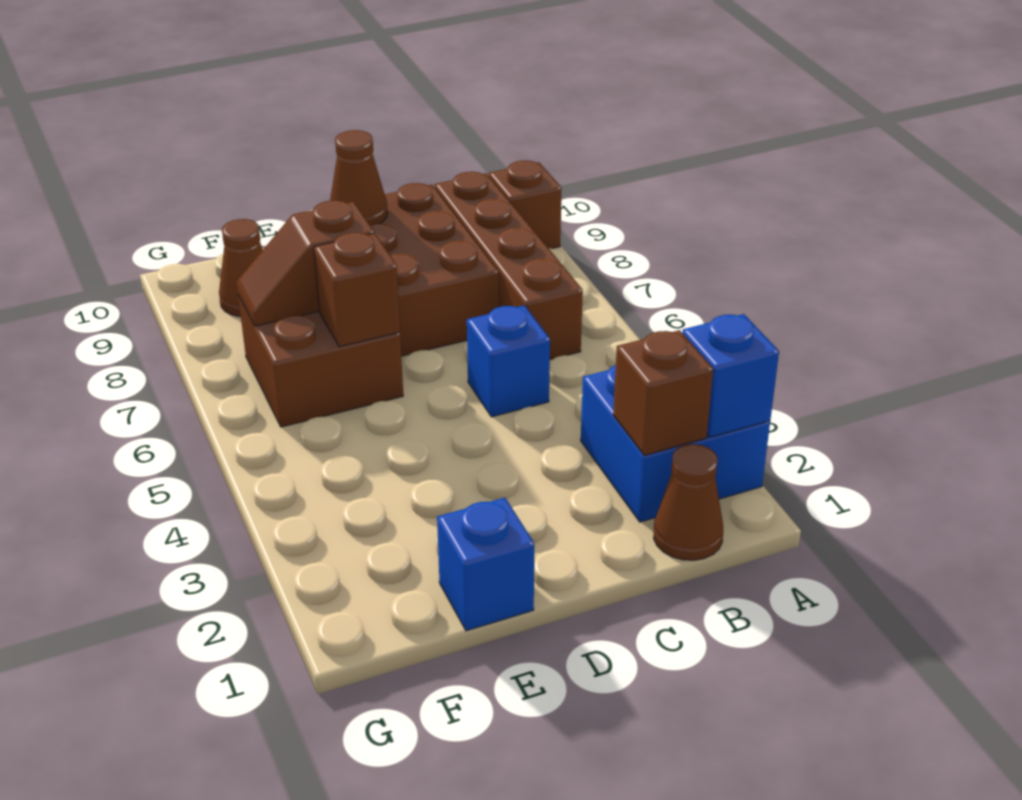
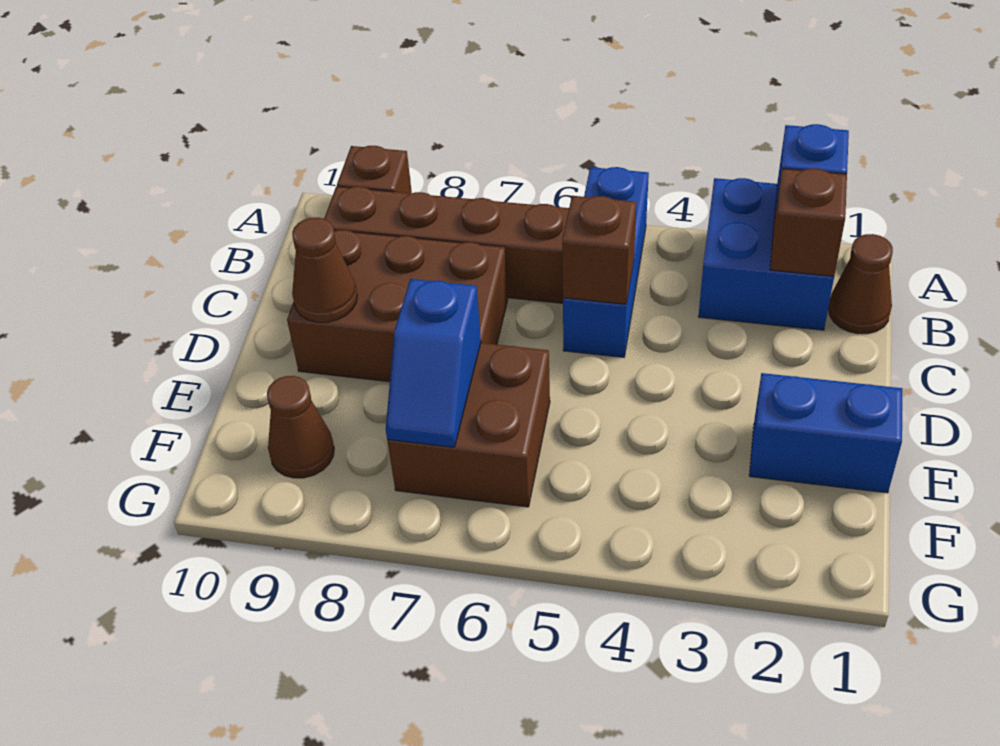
blue brick C5 level 1 -> blue brick A5:C5 level 1
blue brick E1 level 1 -> blue brick E1:E2 level 1
brown brick E6 level 2 -> brown brick C5 level 2
brown slope E7:F7 level 2 top E -> blue slope E7:F7 level 2 top E

